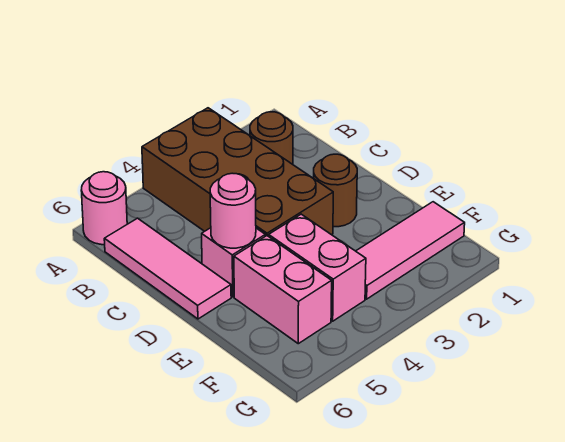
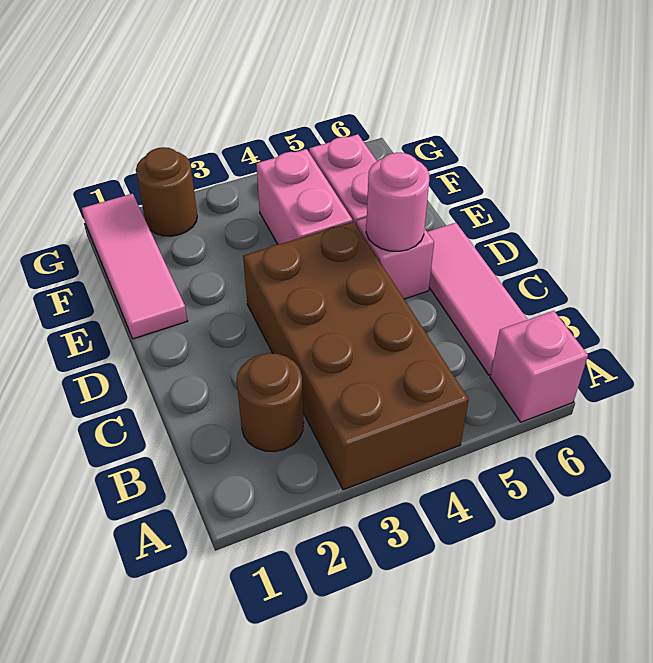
pink round brick A6 level 1 -> pink brick A6 level 1
brown round brick D2 level 1 -> brown round brick G2 level 1
pink tile F1:F3 level 1 -> pink tile E1:G1 level 1

